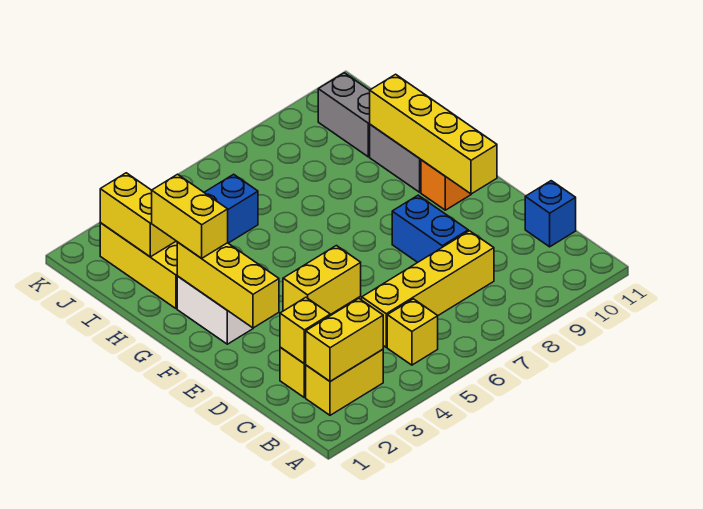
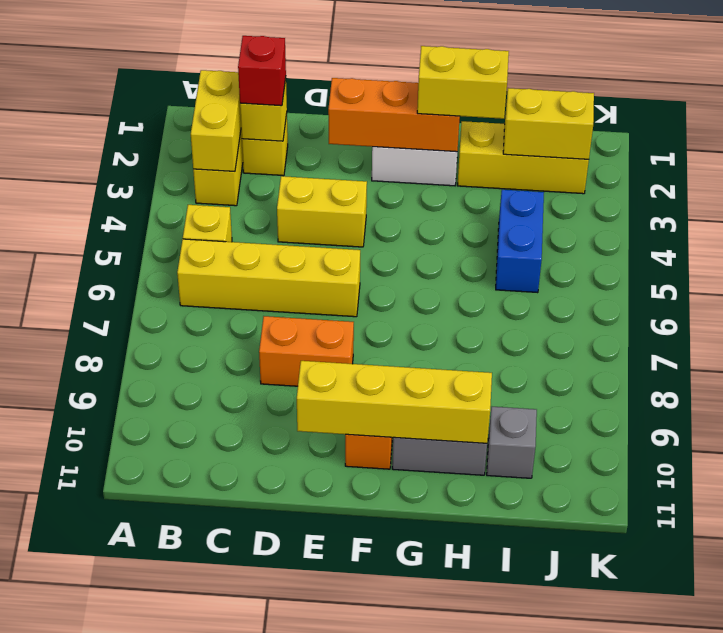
none -> red brick C2 level 3
yellow brick C5:C8 level 1 -> yellow brick B6:E6 level 1
blue brick C11 level 1 -> none
blue brick D8:E8 level 1 -> orange brick D8:E8 level 1
yellow brick E2:G2 level 2 -> orange brick E2:G2 level 2
yellow brick E4:E5 level 1 -> yellow brick D4:E4 level 1
grey brick I10:J10 level 1 -> grey brick I10 level 1

